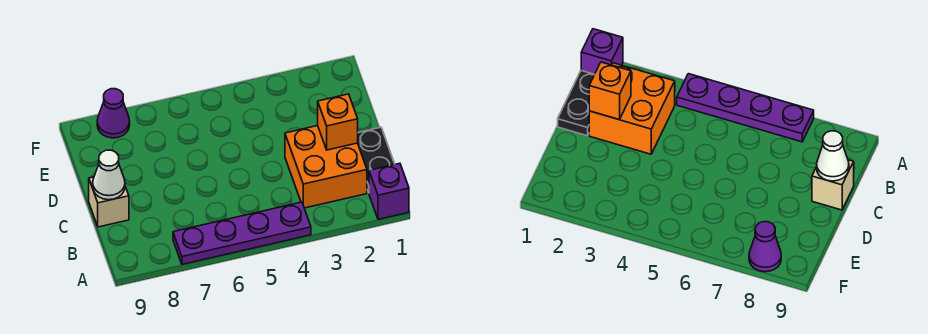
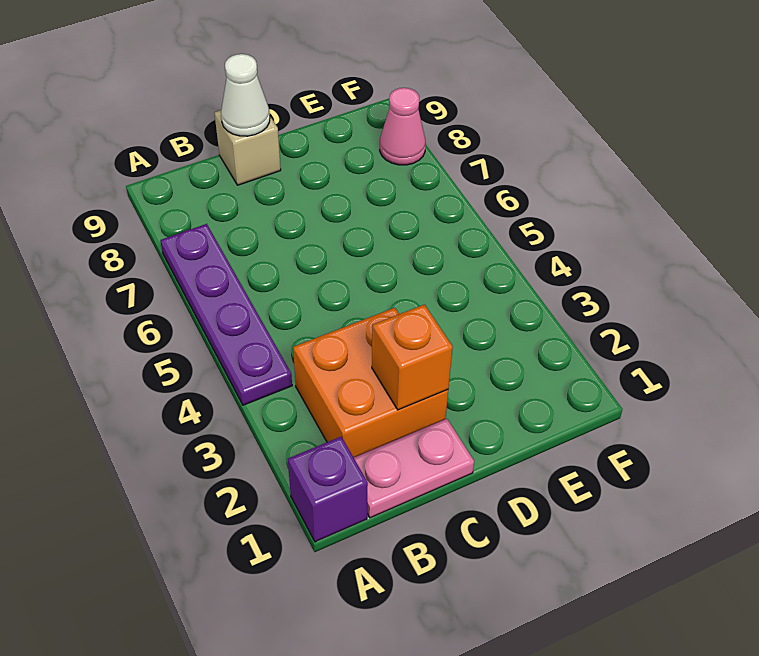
black plate B1:C1 level 1 -> pink plate B1:C1 level 1
purple cone F8 level 1 -> pink cone F8 level 1

